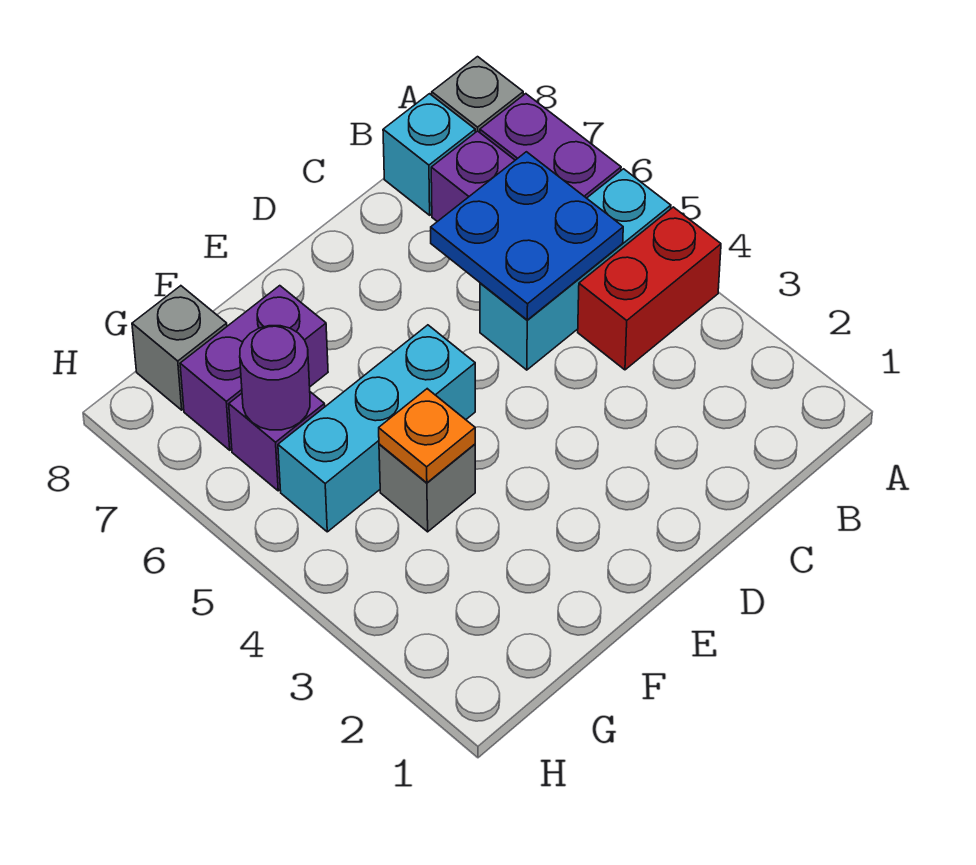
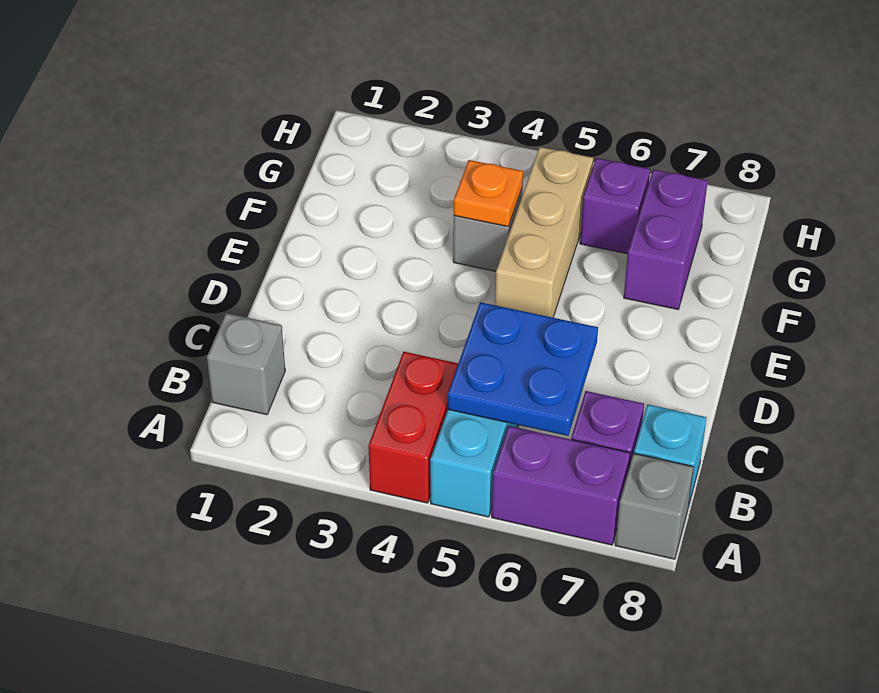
cyan brick E5:G5 level 1 -> tan brick E5:G5 level 1
purple round brick G6 level 2 -> none
grey brick G8 level 1 -> grey brick B1 level 1

